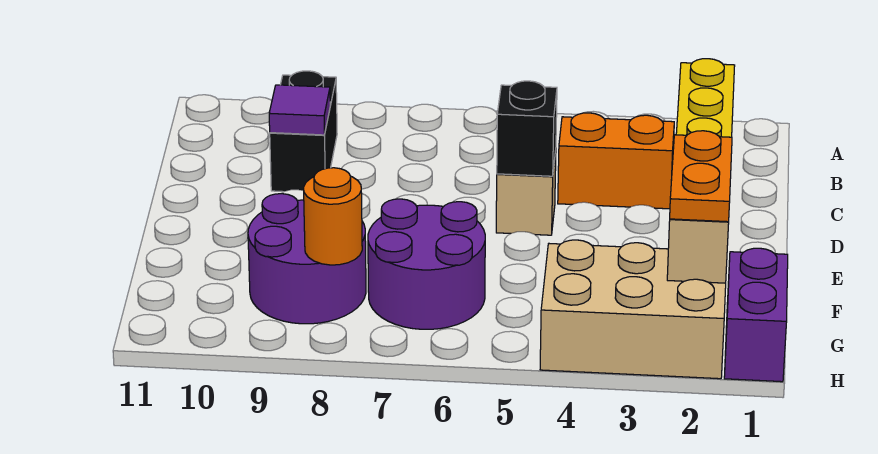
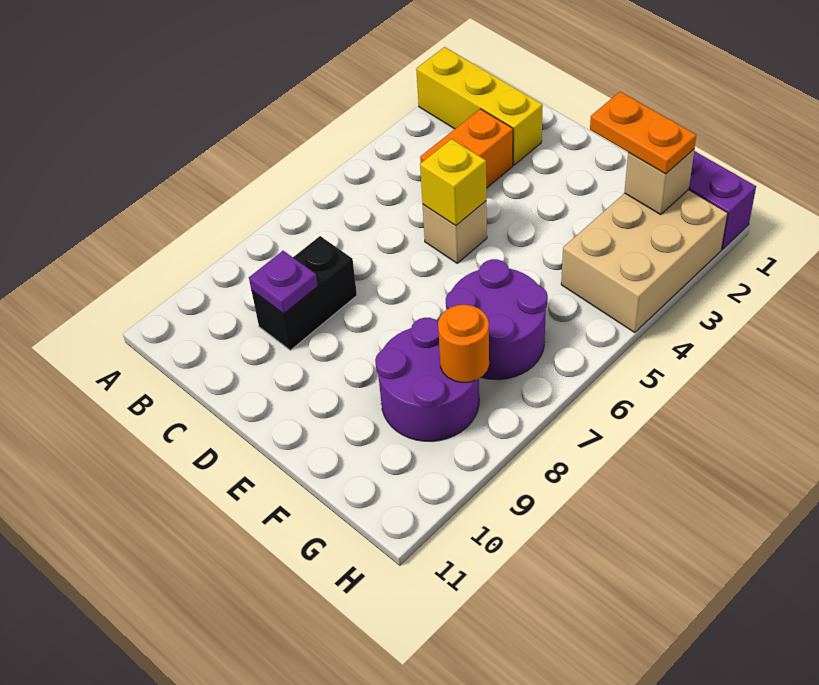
black brick B9:C9 level 1 -> black brick C8:C9 level 1
purple tile C9 level 2 -> purple plate C9 level 2
black brick D5 level 2 -> yellow brick D5 level 2

